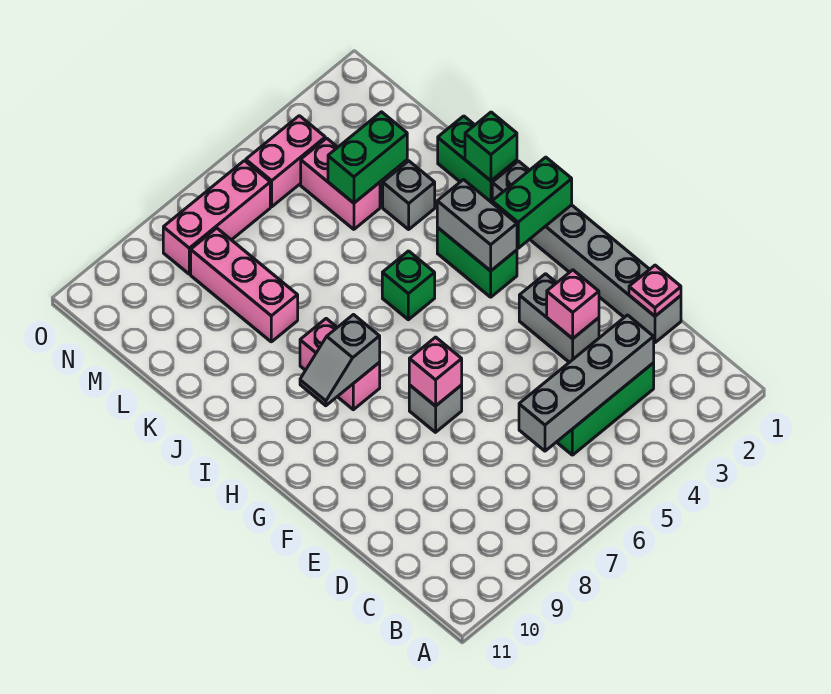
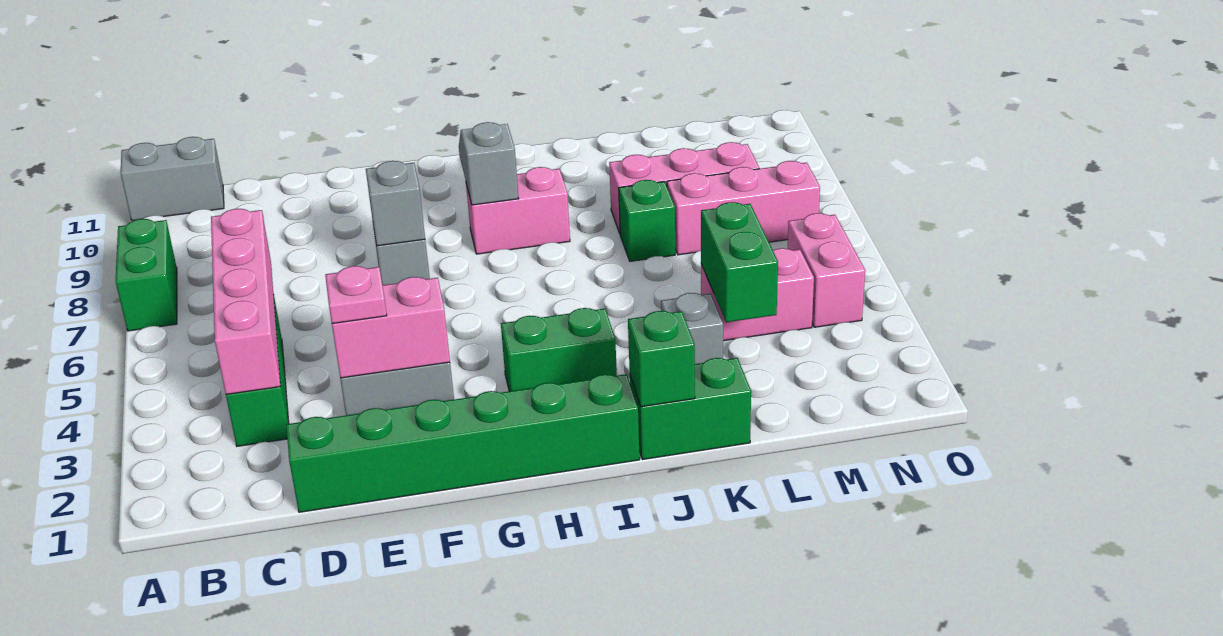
grey brick C3:C6 level 2 -> pink brick C3:C6 level 2
grey brick D1:I1 level 1 -> green brick D1:I1 level 1
pink plate D1 level 2 -> pink plate E3 level 3
pink brick E3 level 2 -> pink brick E3:F3 level 2
pink brick F7 level 2 -> grey brick F7 level 2
green brick H1:H2 level 2 -> green brick A7:A8 level 1
grey brick H3:I3 level 2 -> grey brick A11:B11 level 1
green brick I5 level 1 -> green brick K7 level 1
pink brick N6:N8 level 1 -> pink brick L7:N7 level 1

